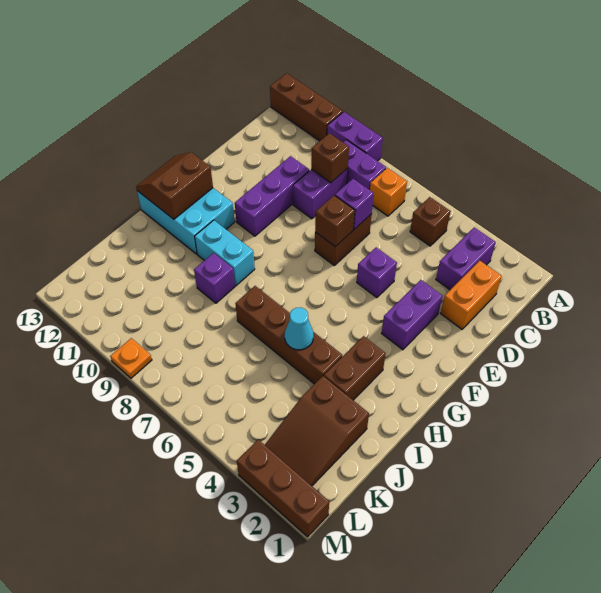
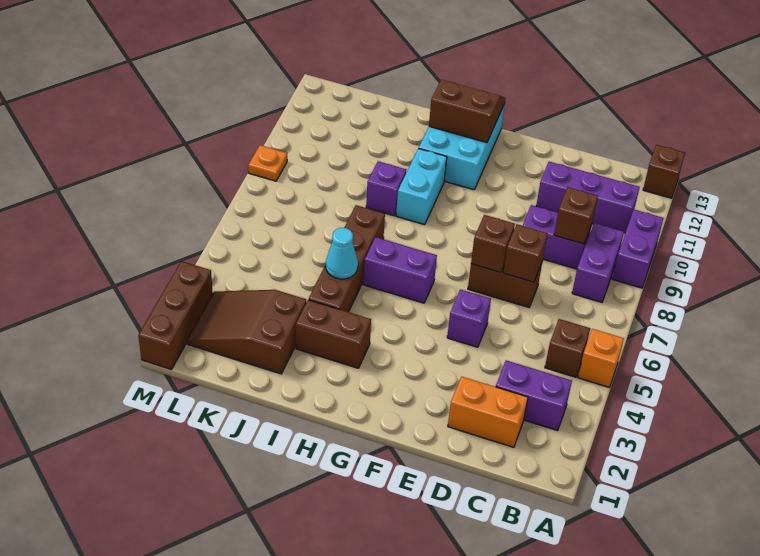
brown brick A11:A13 level 1 -> brown brick A13 level 1
orange brick B7 level 1 -> orange brick A5 level 1
purple brick D7 level 2 -> brown brick D7 level 2
purple brick D10:F10 level 1 -> purple brick B11:D11 level 1
purple brick E3:F3 level 1 -> purple brick G6:H6 level 1

